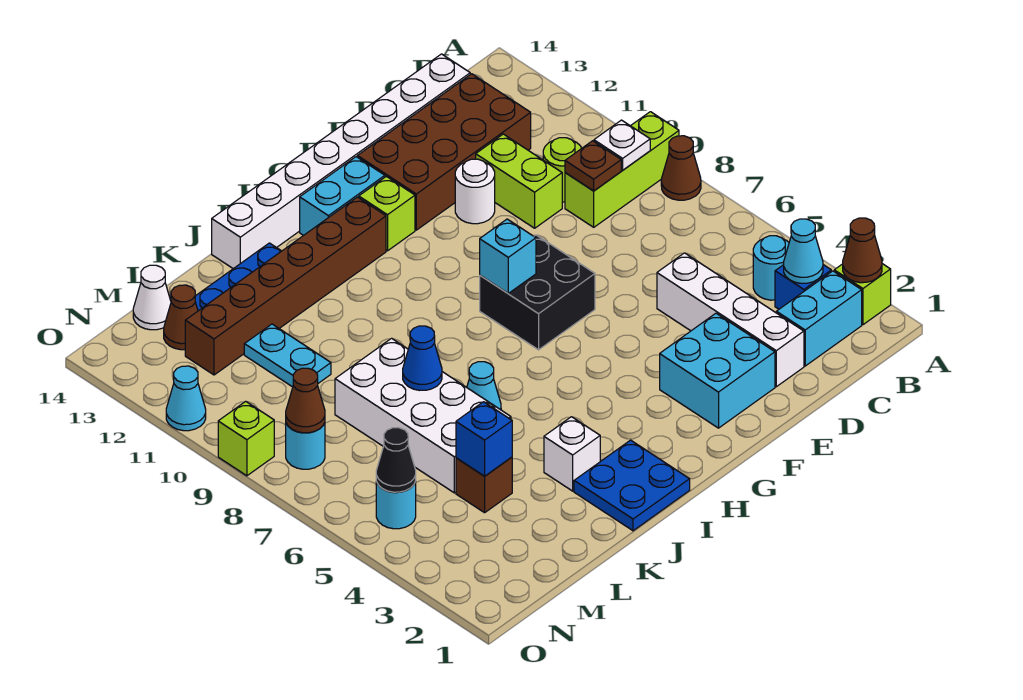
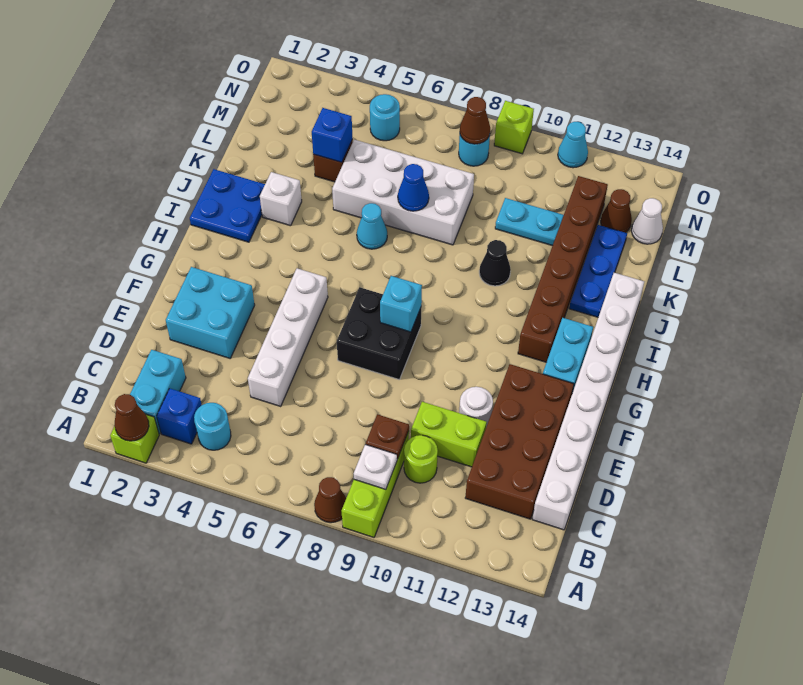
cyan cone B3 level 2 -> none
white brick D2:D5 level 1 -> white brick D5:G5 level 1
lime brick G12 level 1 -> none
black cone N5 level 2 -> black cone J10 level 1

